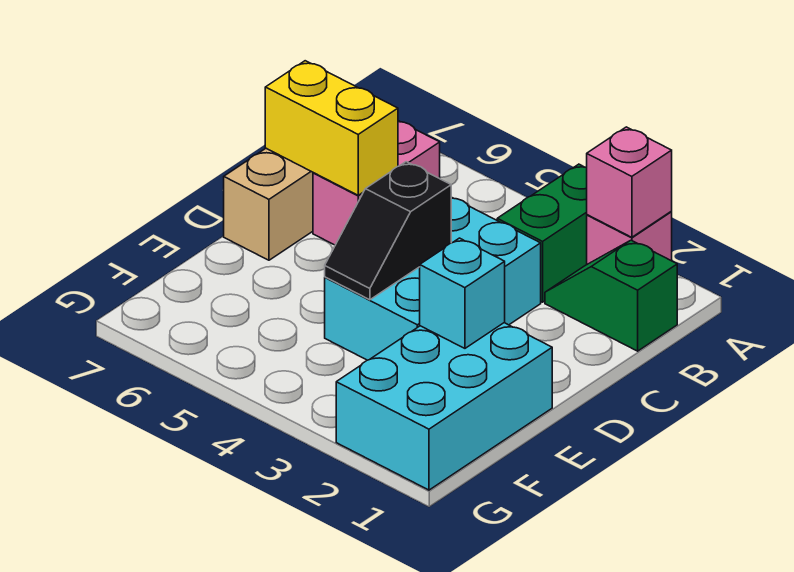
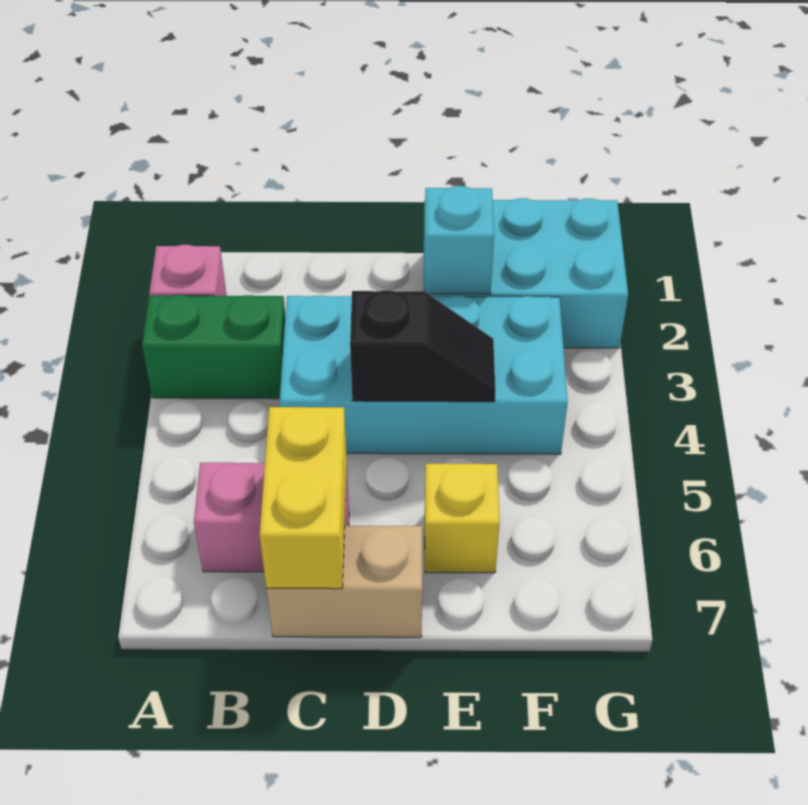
pink brick A2 level 2 -> none
green slope B1:B2 level 1 top 1 -> none
cyan brick C3:E4 level 1 -> cyan brick C3:F4 level 1
none -> yellow brick E6 level 1

